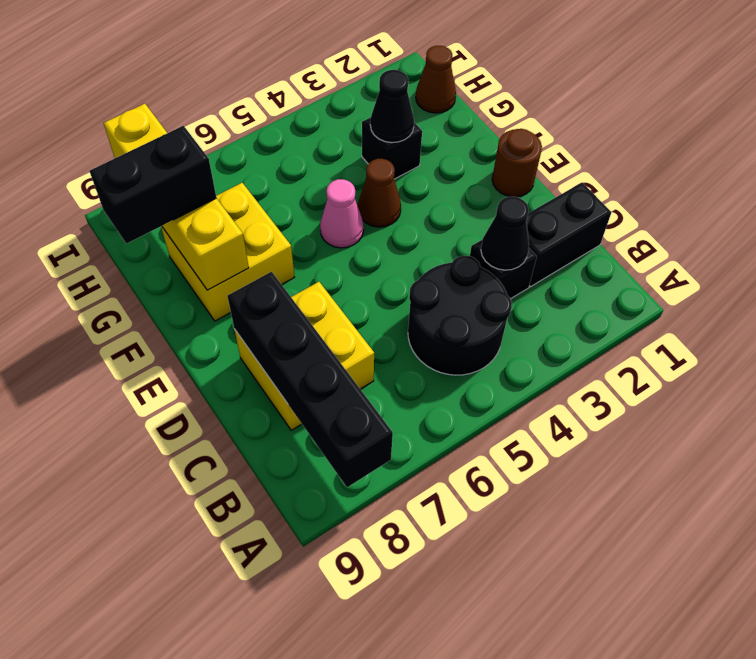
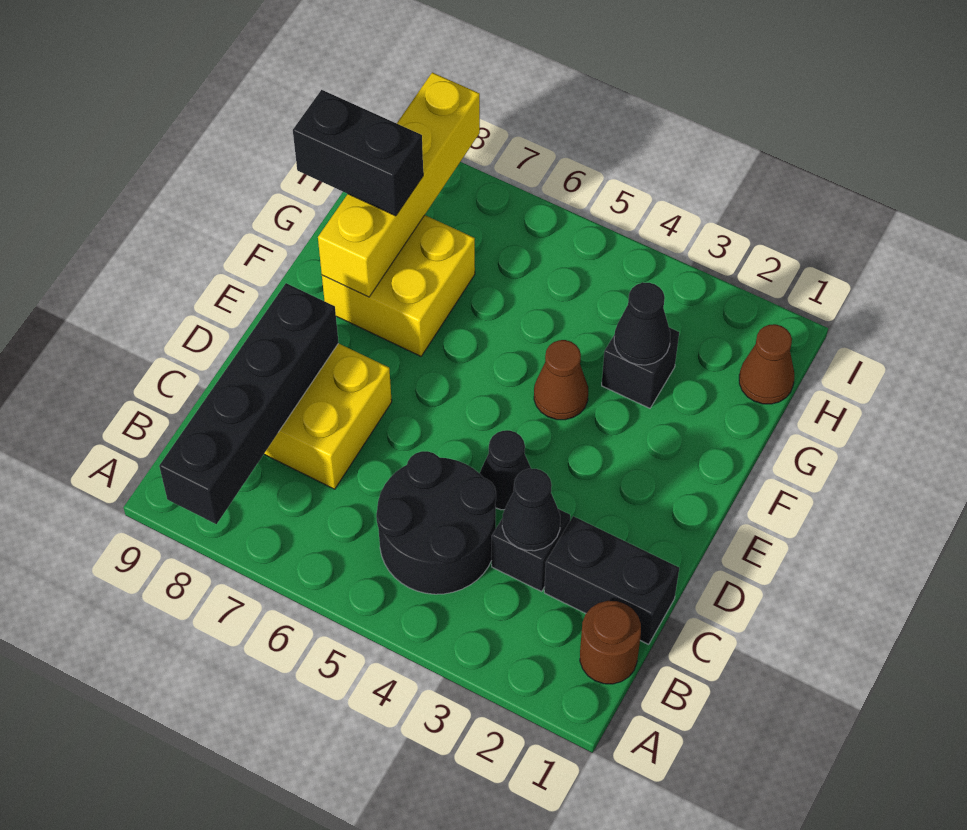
none -> black cone D4 level 1
brown round brick E1 level 1 -> brown round brick B1 level 1
pink cone F5 level 1 -> none

